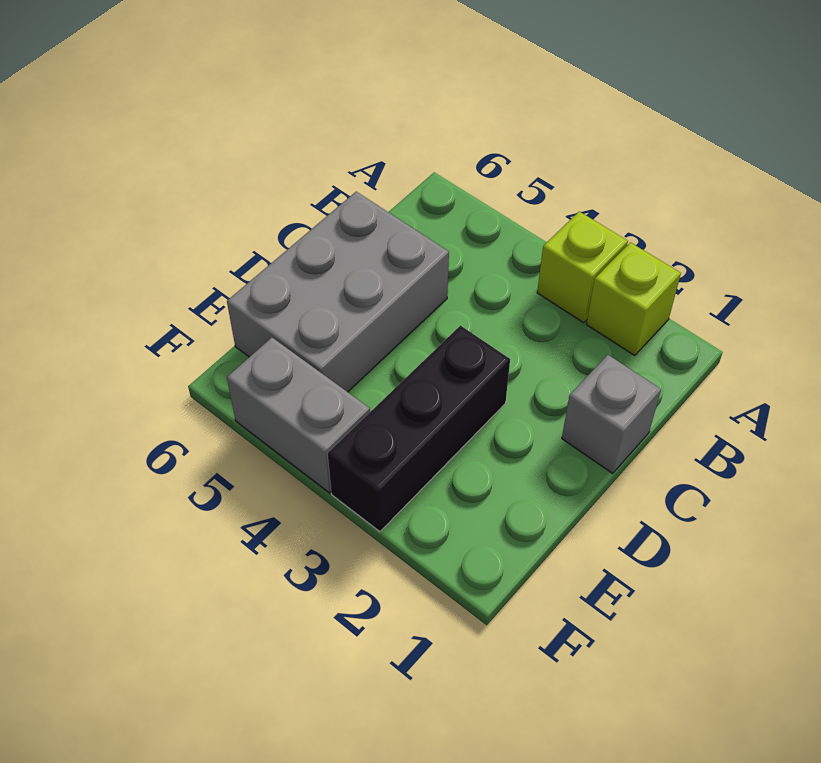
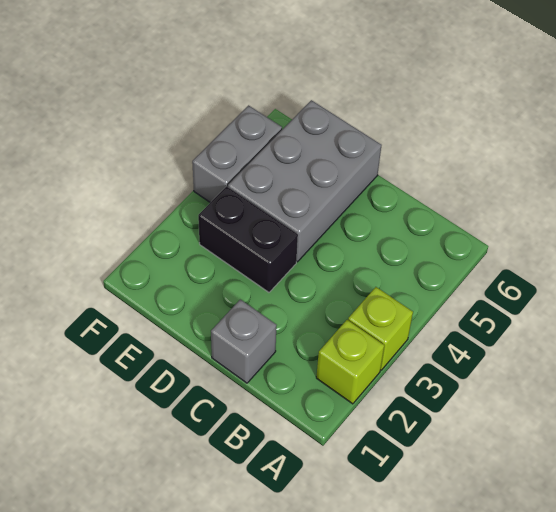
grey brick C5:E6 level 1 -> grey brick D4:E6 level 1
black brick D3:F3 level 1 -> black brick D3:E3 level 1

